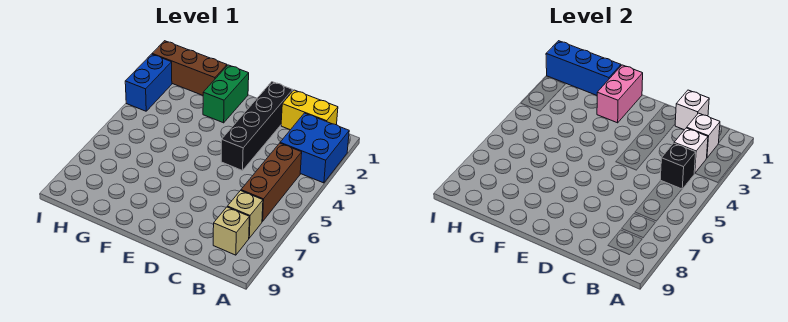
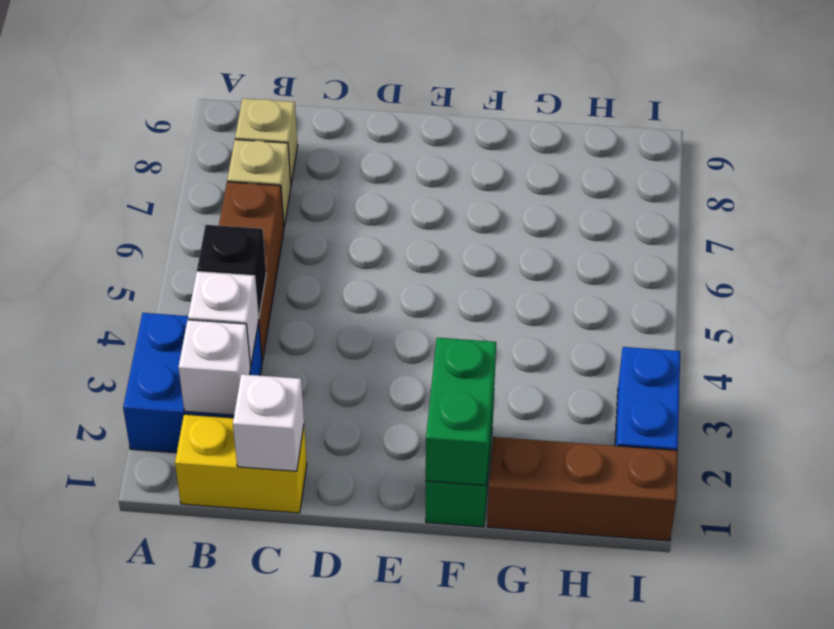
black brick D1:D4 level 1 -> none
pink brick F1:F2 level 2 -> green brick F1:F2 level 2
blue brick G1:I1 level 2 -> none

